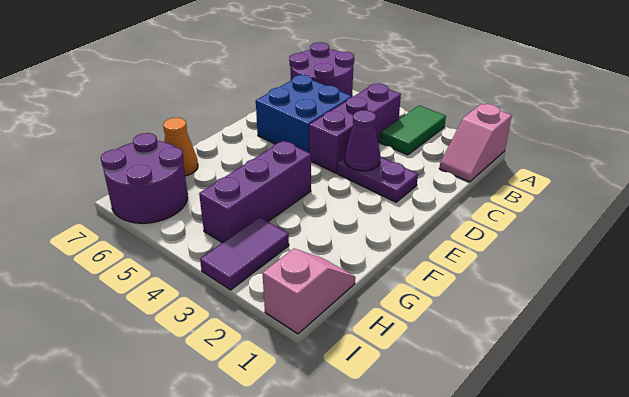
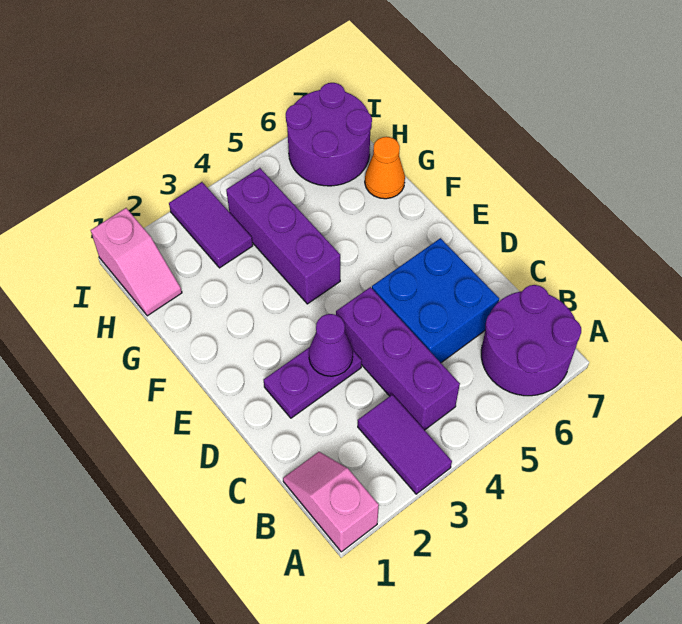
green tile A3:B3 level 1 -> purple tile A3:B3 level 1

